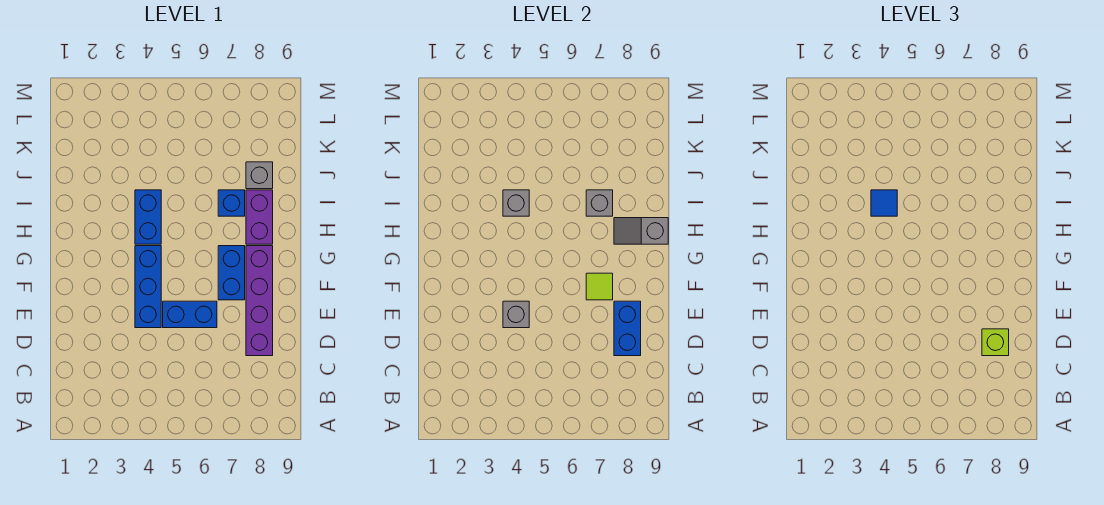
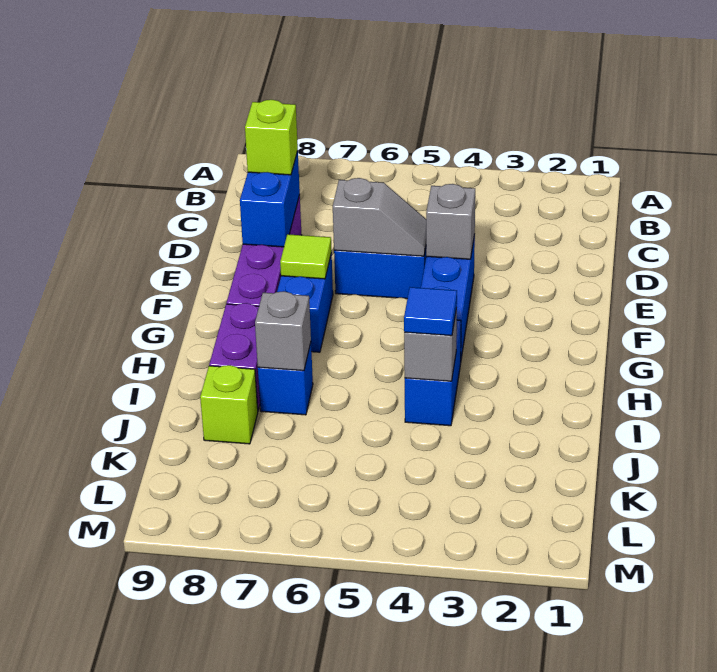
grey slope H8:H9 level 2 top 9 -> grey slope E5:E6 level 2 top 6
grey brick J8 level 1 -> lime brick J8 level 1

